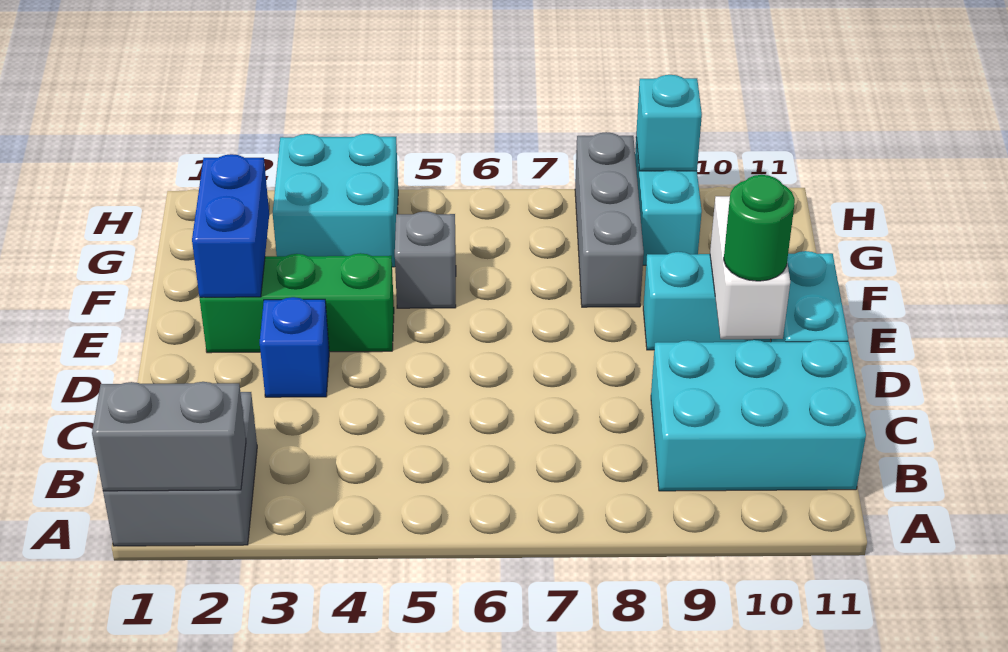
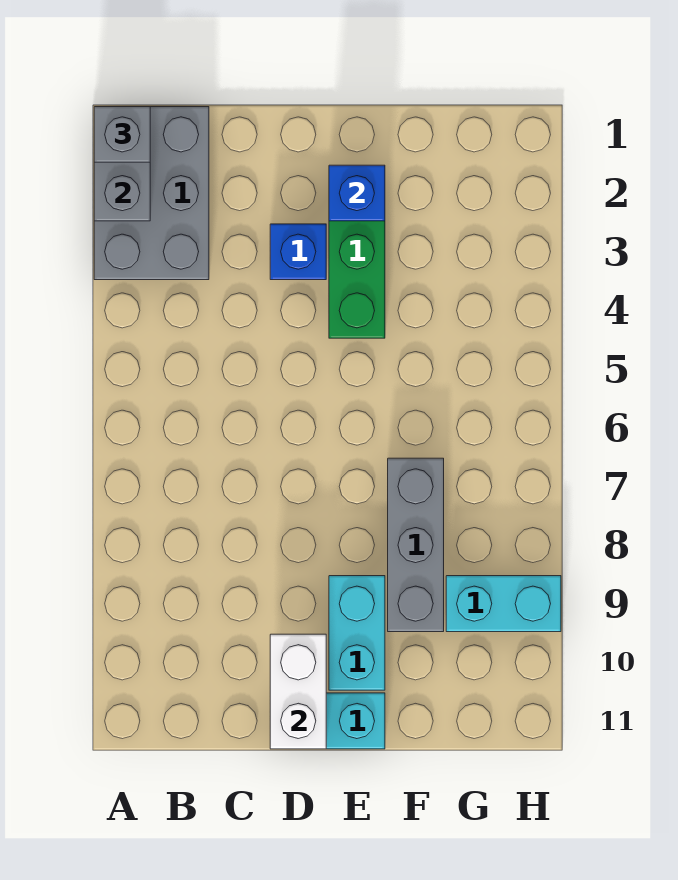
grey brick A1:B2 level 1 -> grey brick A1:B3 level 1
cyan brick B9:C11 level 1 -> none
white brick D10:E10 level 2 -> white brick D10:D11 level 2
green round brick D10 level 3 -> none
blue brick E2:F2 level 2 -> blue brick E2 level 2
grey brick F5 level 1 -> grey brick A1 level 3
grey brick F8:H8 level 1 -> grey brick F7:F9 level 1
cyan brick G3:H4 level 1 -> none
cyan brick H9 level 2 -> none

